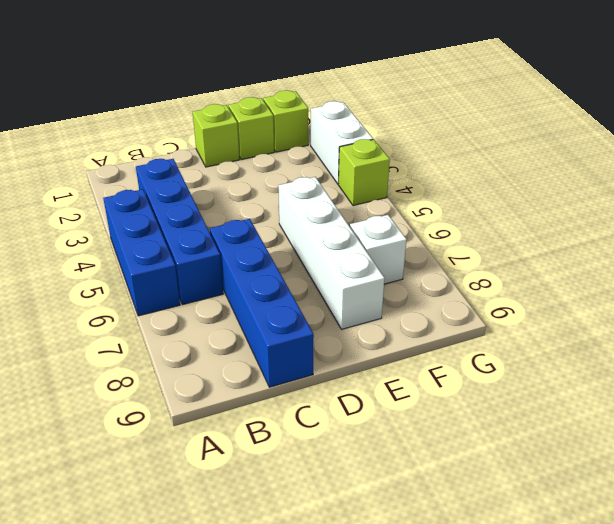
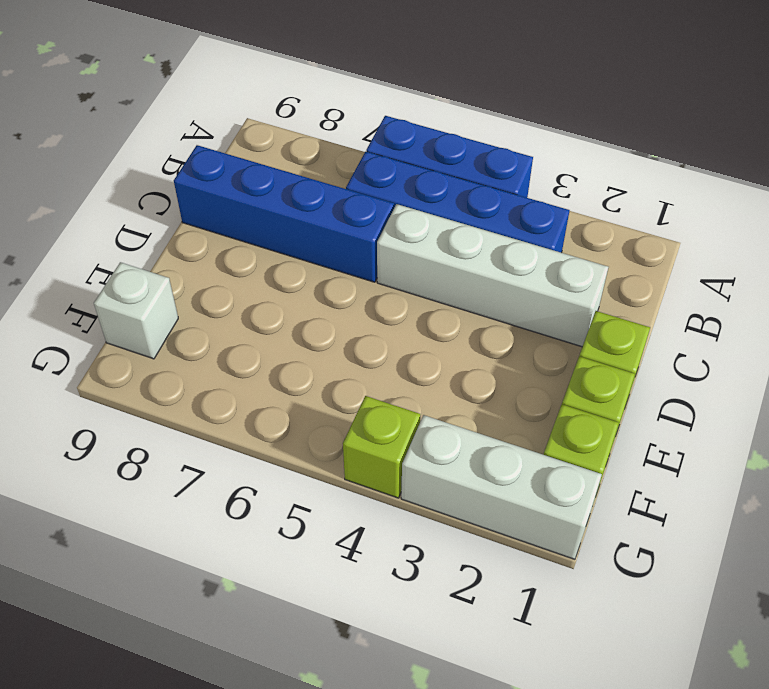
white brick E5:E8 level 1 -> white brick C2:C5 level 1
white brick F7 level 1 -> white brick F9 level 1
white brick G2:G3 level 1 -> white brick G1:G3 level 1

